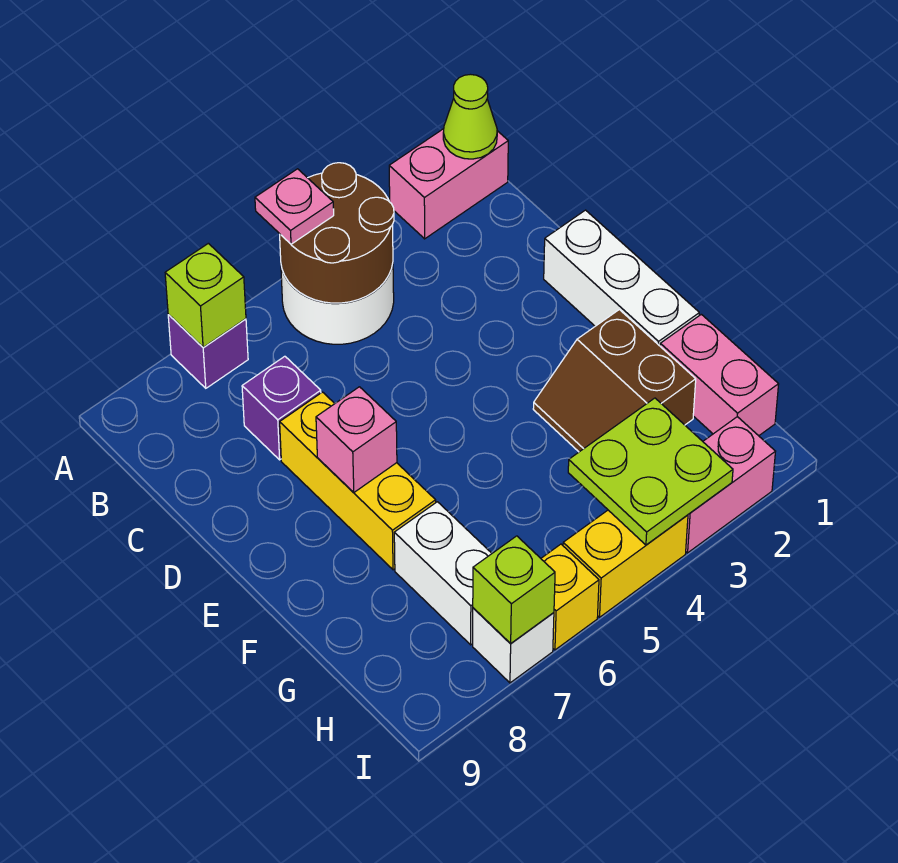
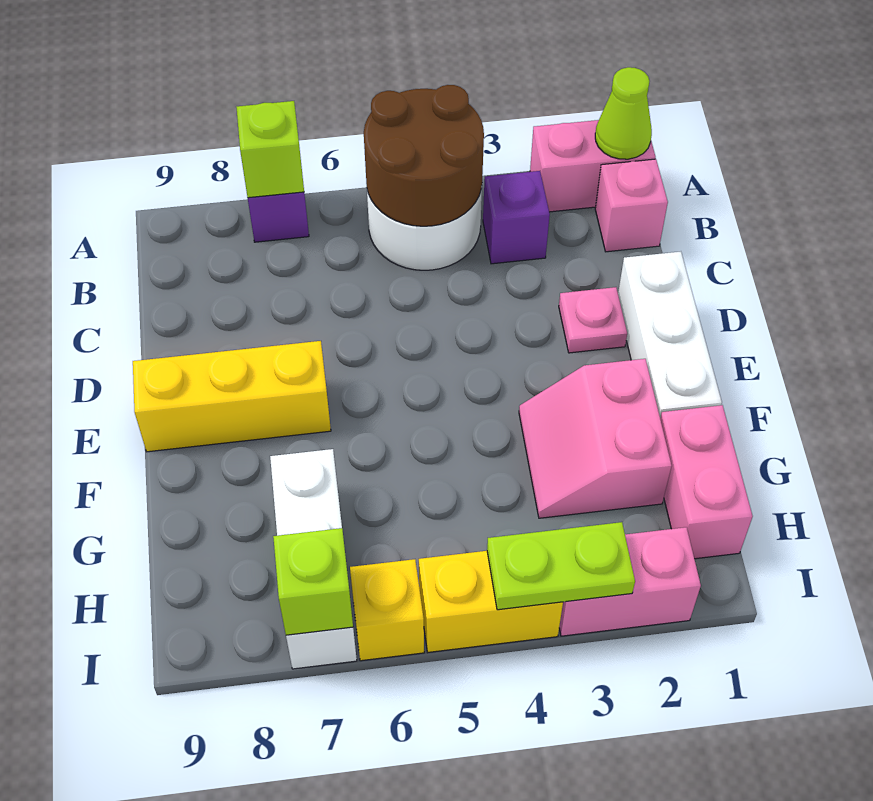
pink plate A5 level 3 -> pink plate D2 level 1
purple brick C7 level 1 -> purple brick B3 level 1
yellow brick D7:F7 level 1 -> yellow brick E7:E9 level 1
pink brick E7 level 2 -> pink brick B1 level 1
brown slope F2:G3 level 1 top 2 -> pink slope F2:G3 level 1 top 2
lime plate H3:I4 level 2 -> lime plate I3:I4 level 2

